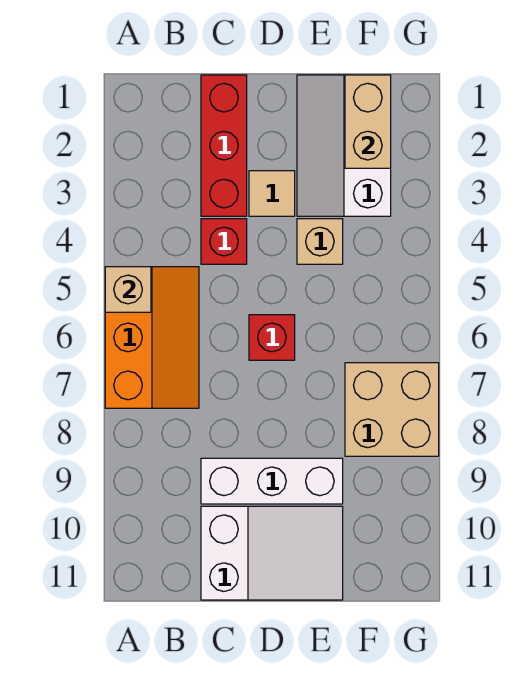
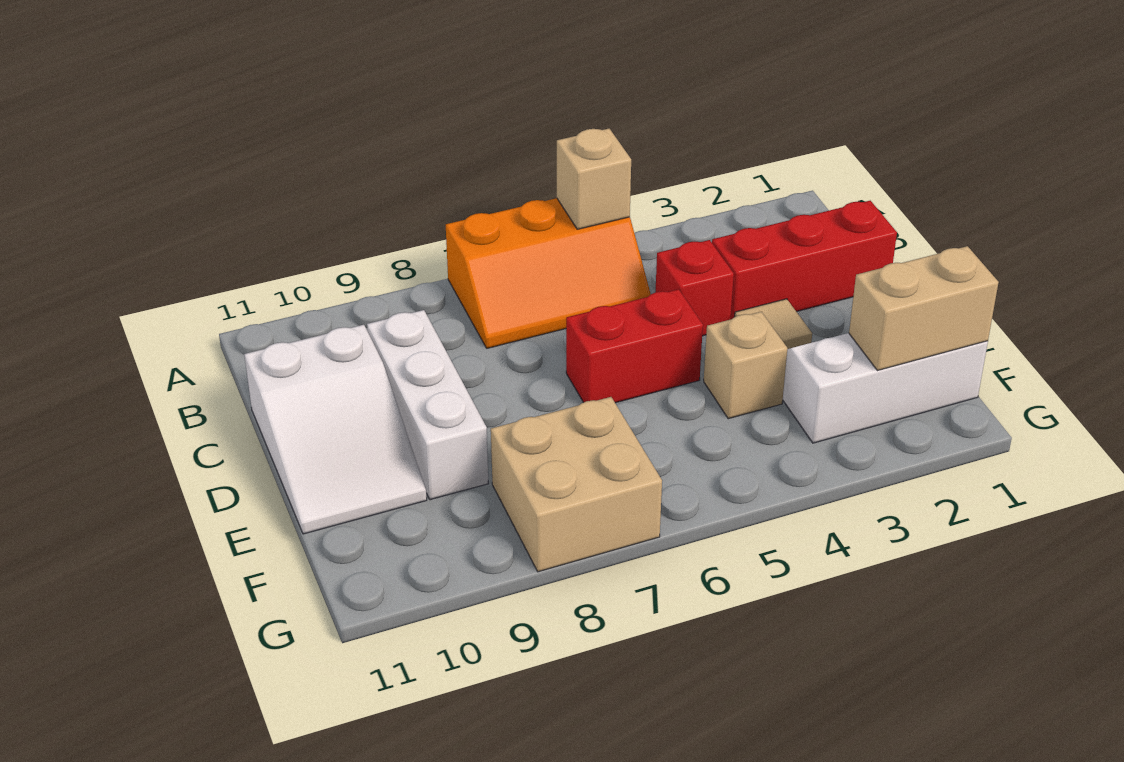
red brick D6 level 1 -> red brick D5:D6 level 1

